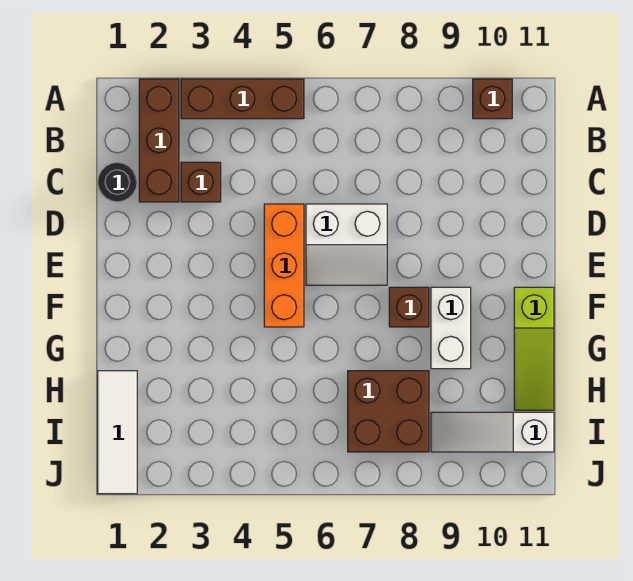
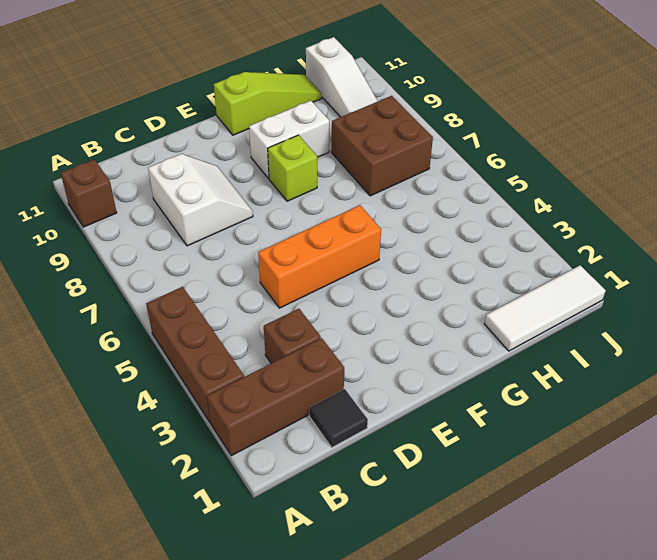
black round brick C1 level 1 -> black tile C1 level 1
white slope D6:E7 level 1 top D -> white slope C8:D9 level 1 top C
brown brick F8 level 1 -> lime brick F8 level 1

